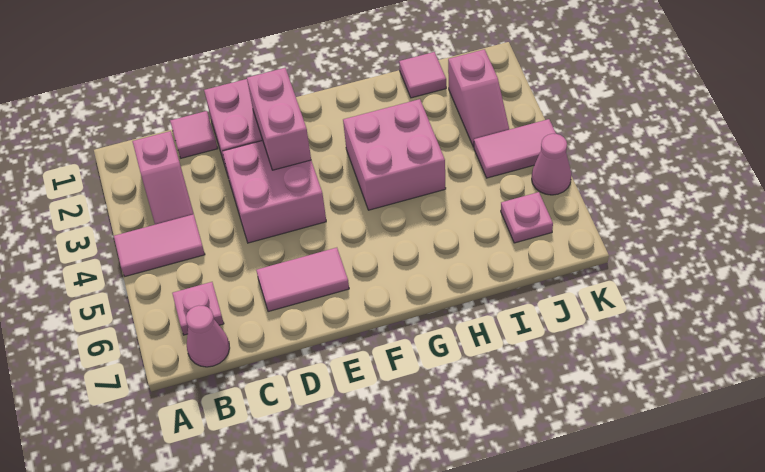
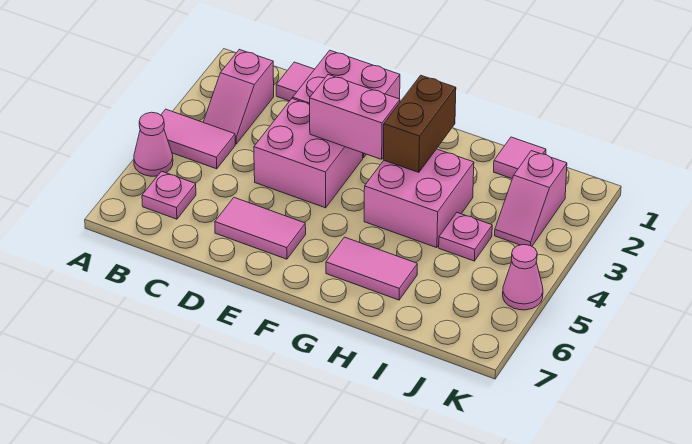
pink cone B7 level 1 -> pink cone A5 level 1
pink brick E2:E3 level 2 -> pink brick E3:F3 level 2
none -> brown brick G2:G3 level 2
pink tile J4:K4 level 1 -> pink tile G6:H6 level 1
pink plate J6 level 1 -> pink plate I4 level 1

